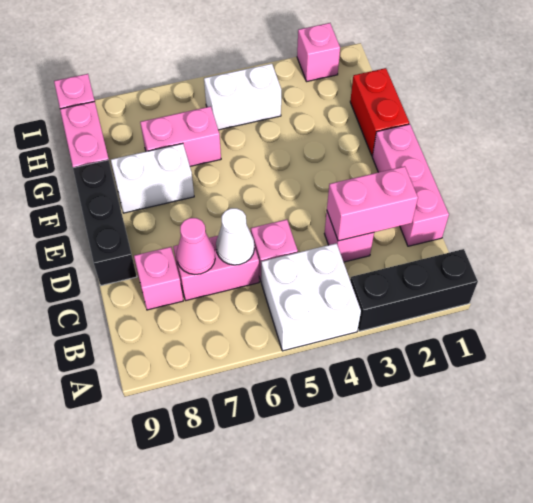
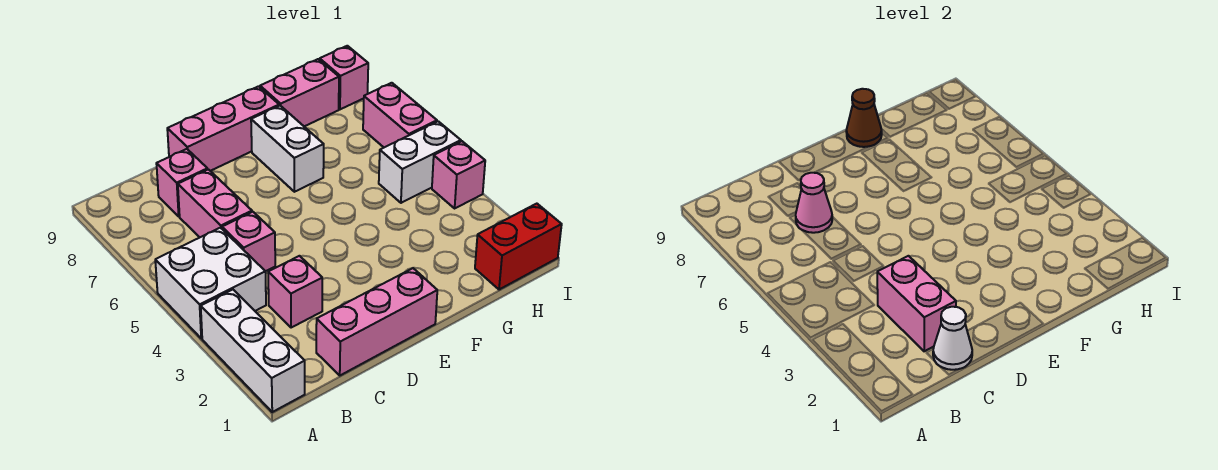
black brick A1:A3 level 1 -> white brick A1:A3 level 1
white cone C6 level 2 -> white cone C1 level 2
black brick D9:F9 level 1 -> pink brick D9:F9 level 1
red brick F1:G1 level 1 -> red brick H1:I1 level 1
none -> brown cone F9 level 2
pink brick G6:G7 level 1 -> pink brick I6:I7 level 1
white brick H4:H5 level 1 -> white brick H5:I5 level 1
pink brick I2 level 1 -> pink brick I4 level 1

